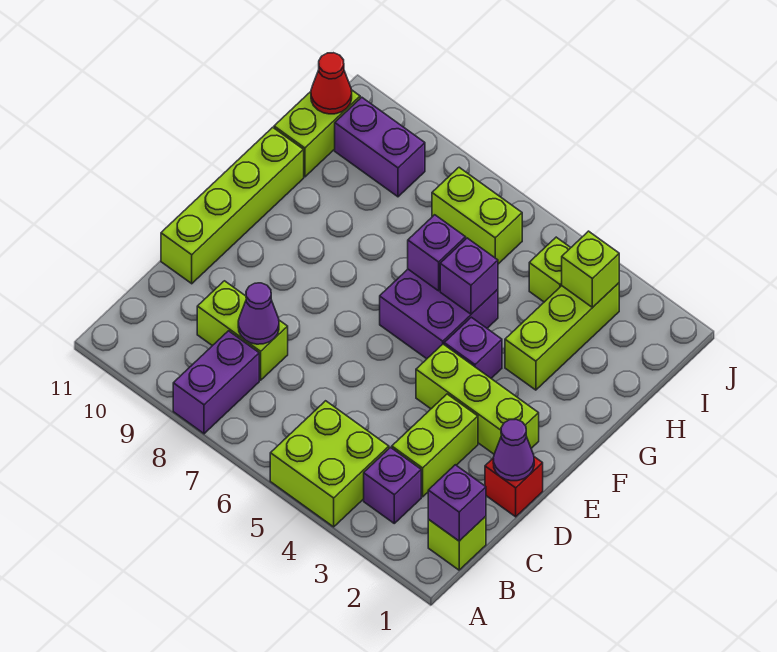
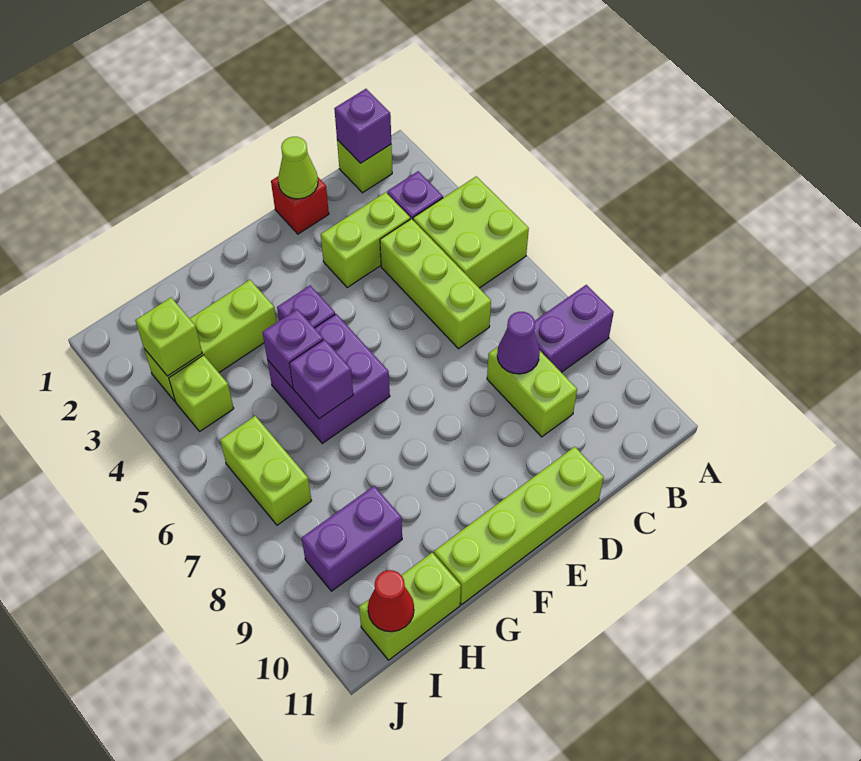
purple cone D1 level 2 -> lime cone D1 level 2
lime brick E2:E4 level 1 -> lime brick C4:C6 level 1
purple brick I9:I10 level 1 -> purple brick H9:I9 level 1

